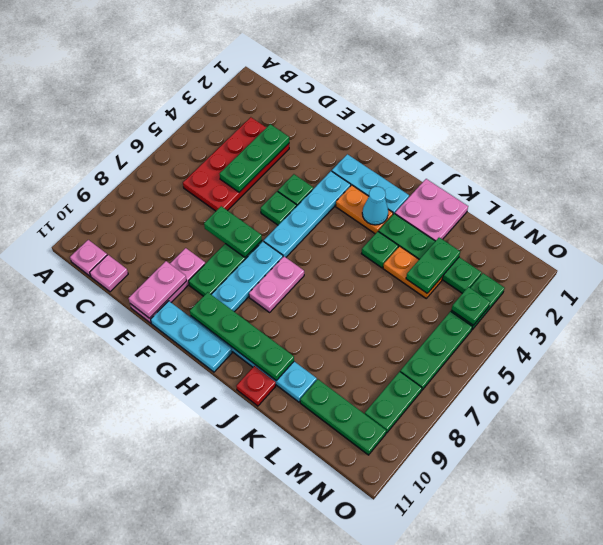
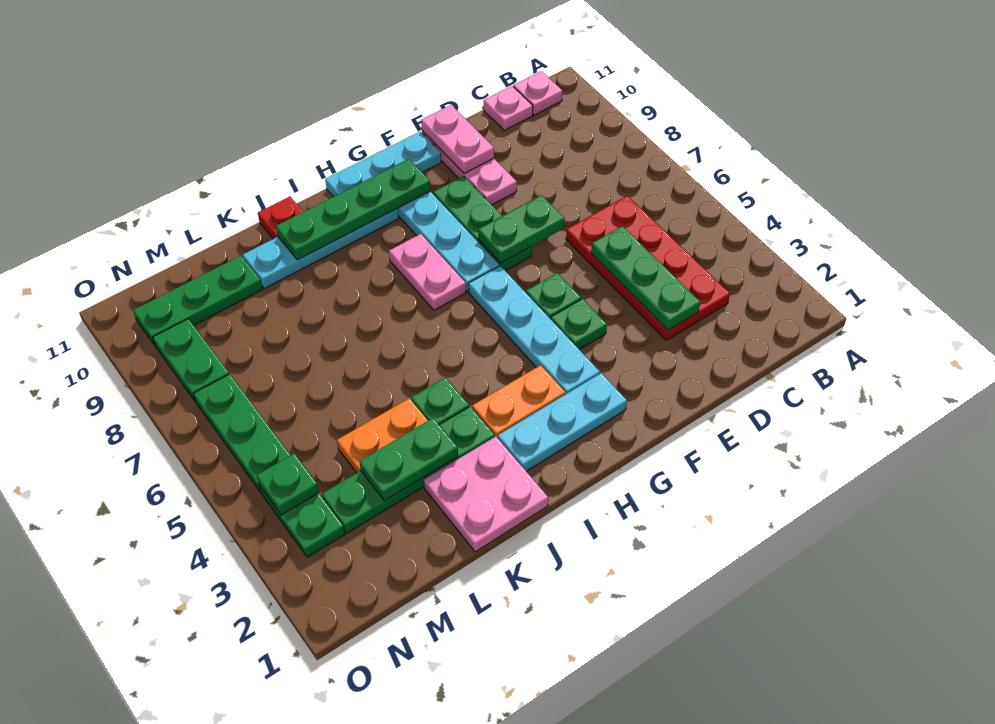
cyan cone I3 level 2 -> none
green plate L3:L4 level 2 -> green plate K3:L3 level 2

